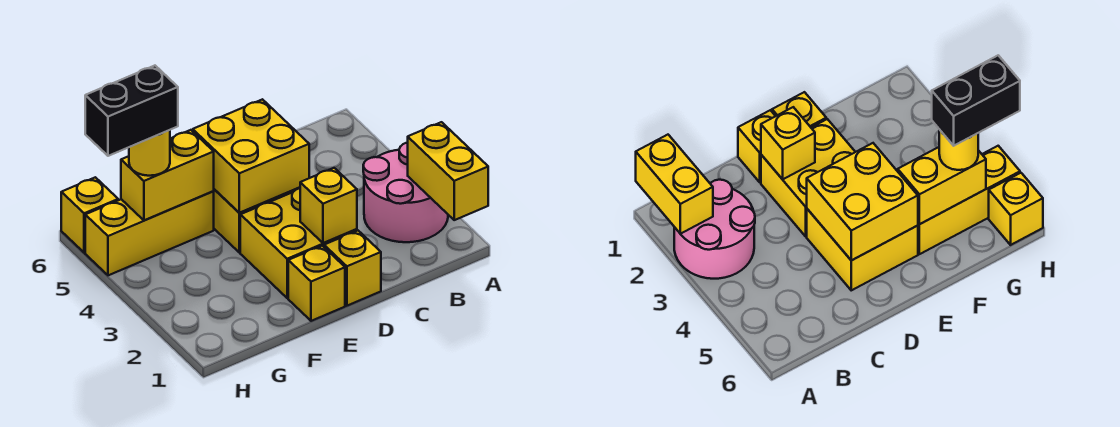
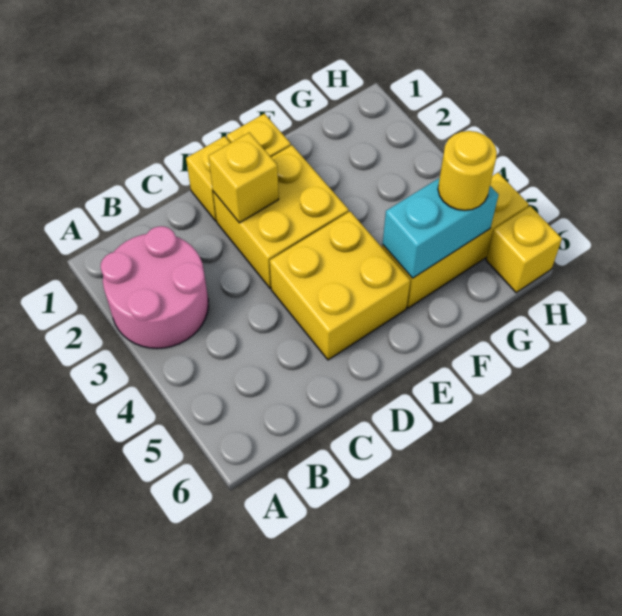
yellow brick A1:A2 level 2 -> none
yellow brick D4:E5 level 2 -> none
yellow brick F5:G5 level 2 -> cyan brick F5:G5 level 2
black brick G5:H5 level 4 -> none

